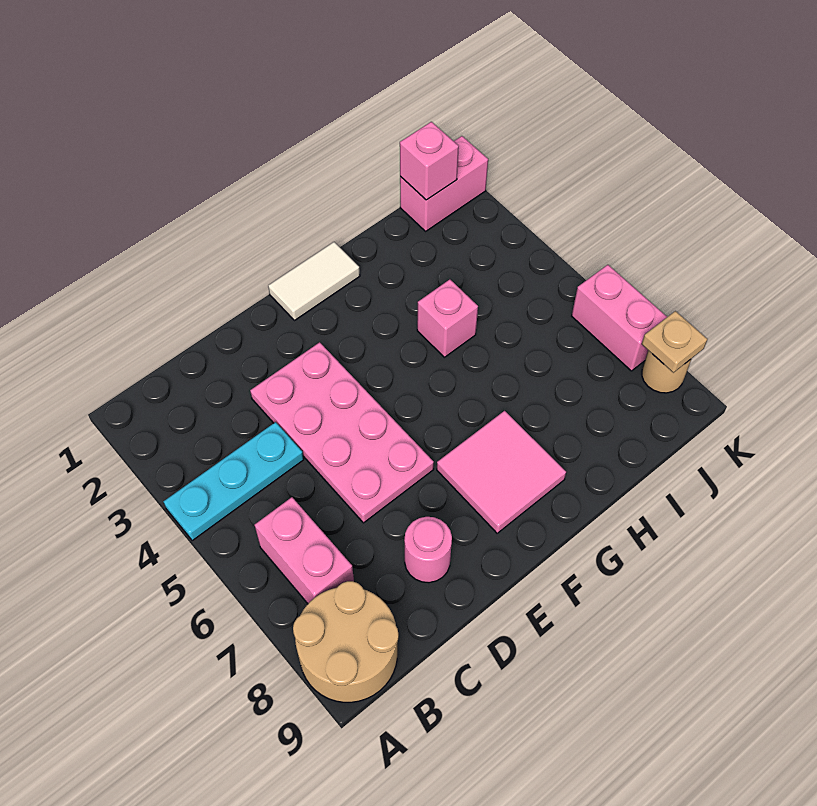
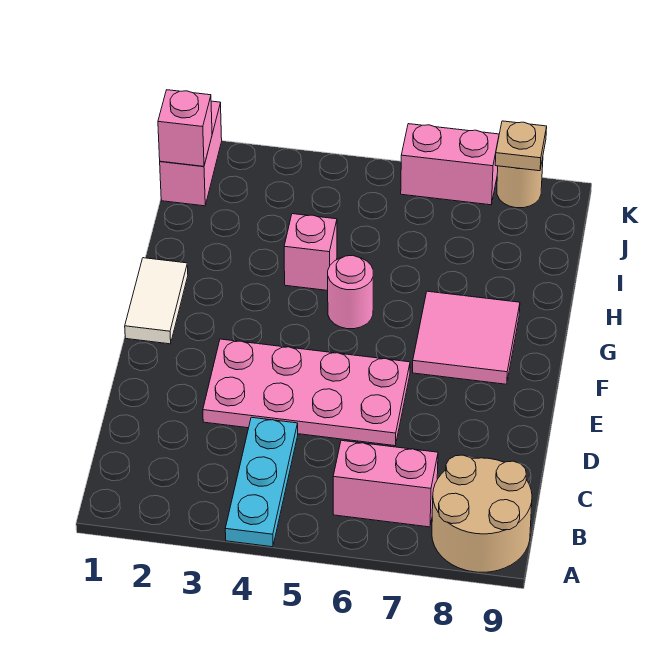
pink round brick D8 level 1 -> pink round brick G5 level 1

